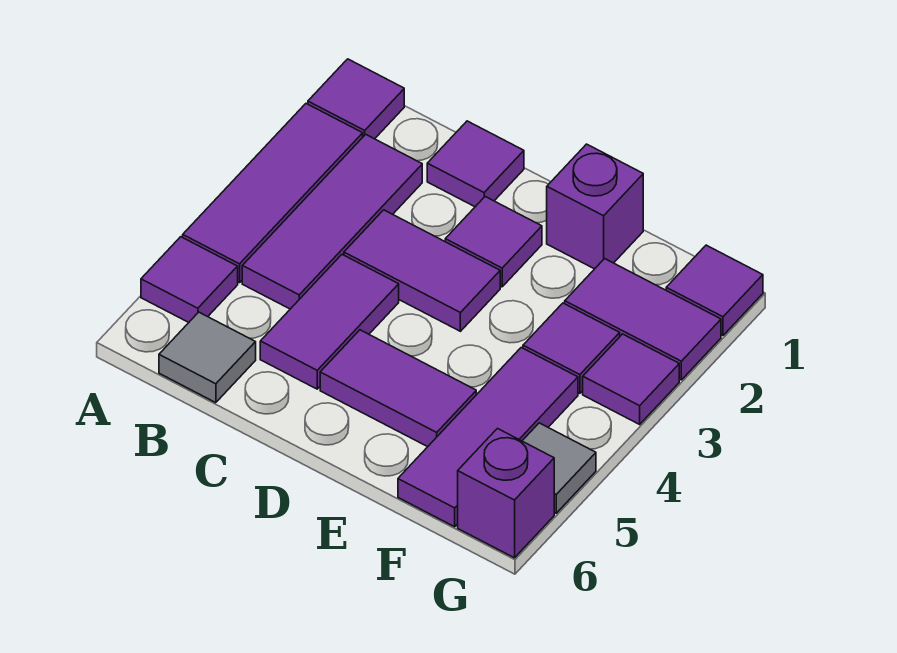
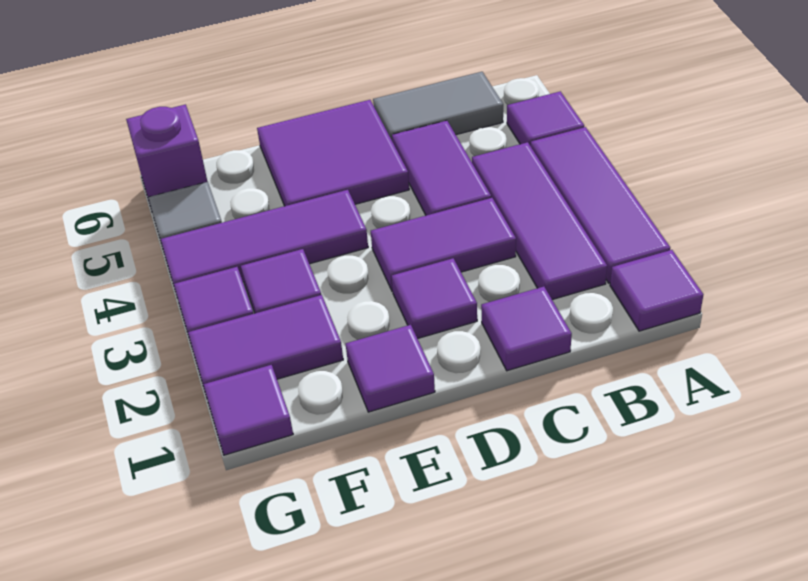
grey tile B6 level 1 -> grey tile B6:C6 level 1
purple tile D5:E5 level 1 -> purple tile D5:E6 level 1
purple brick E1 level 1 -> purple tile E1 level 1
purple tile F4:F6 level 1 -> purple tile E4:G4 level 1

